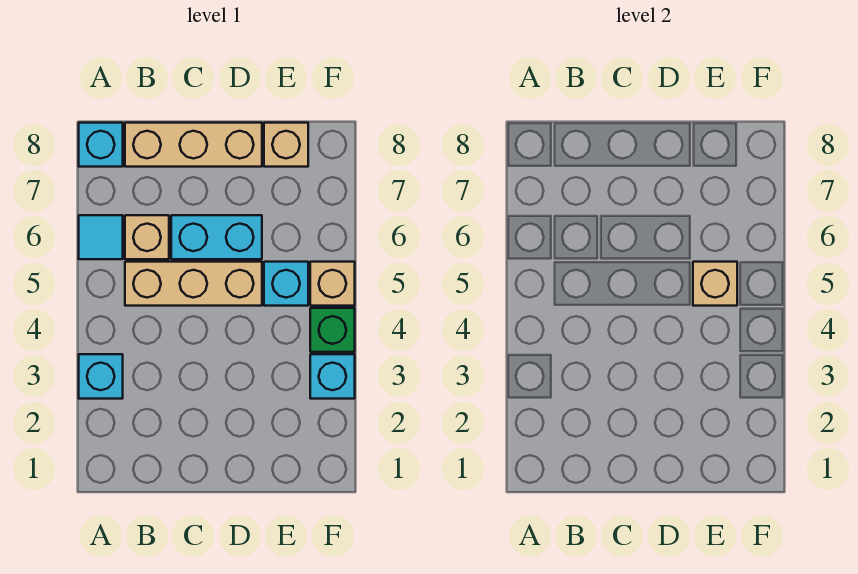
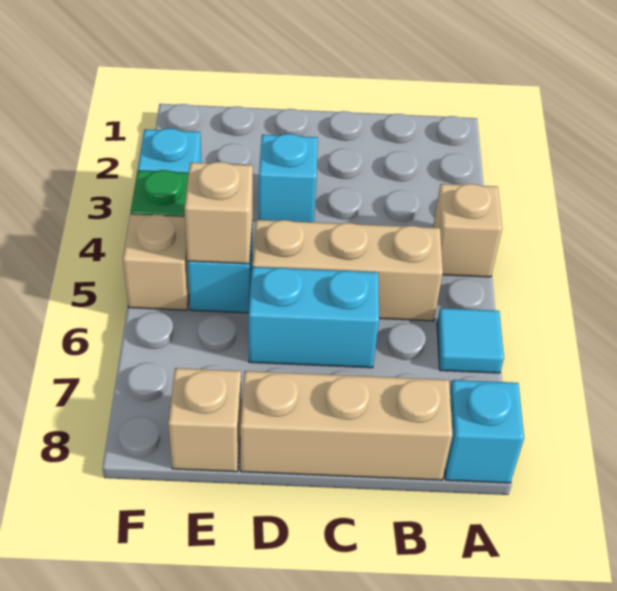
cyan brick A3 level 1 -> cyan brick D3 level 1
tan brick B6 level 1 -> tan brick A4 level 1

